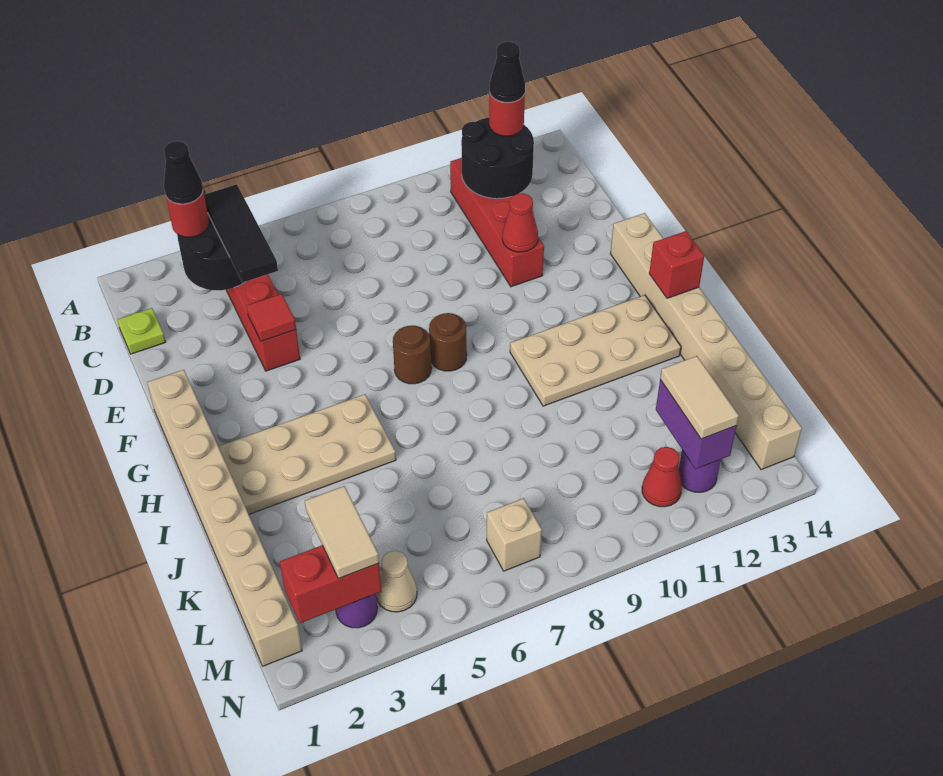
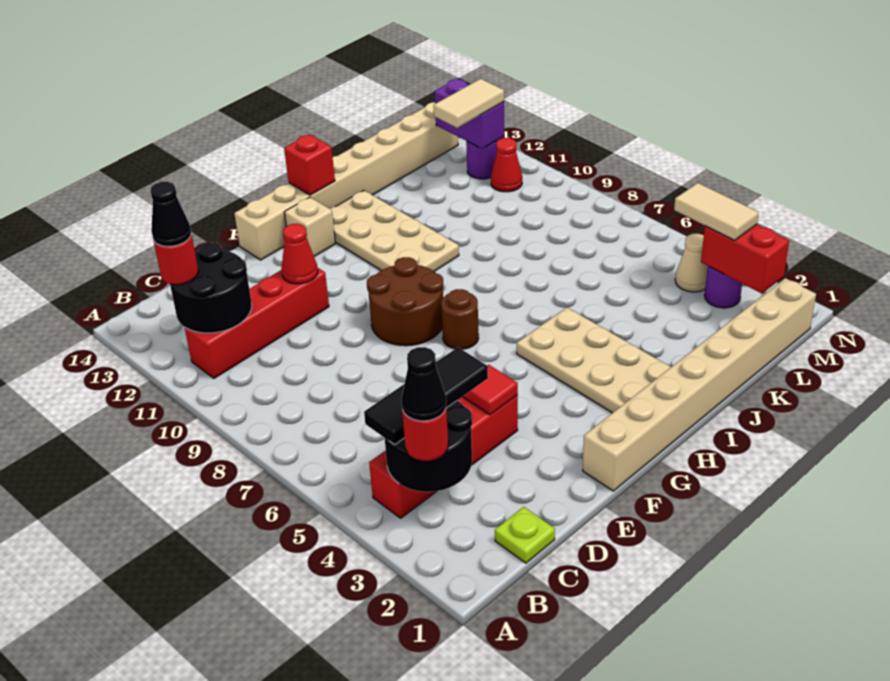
brown round brick G8 level 1 -> brown round brick F8:G9 level 1
tan tile L3:M3 level 3 -> tan tile M3:M4 level 3
purple brick L12:M12 level 2 -> purple brick M12:M13 level 2
tan brick M7 level 1 -> tan brick G13 level 1

